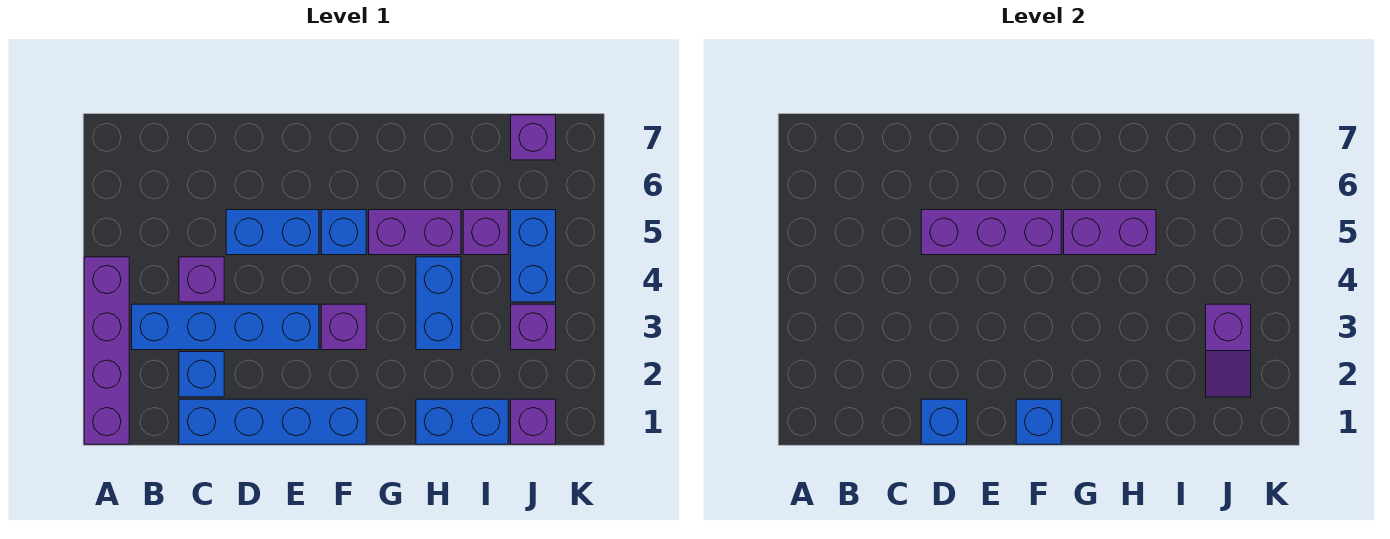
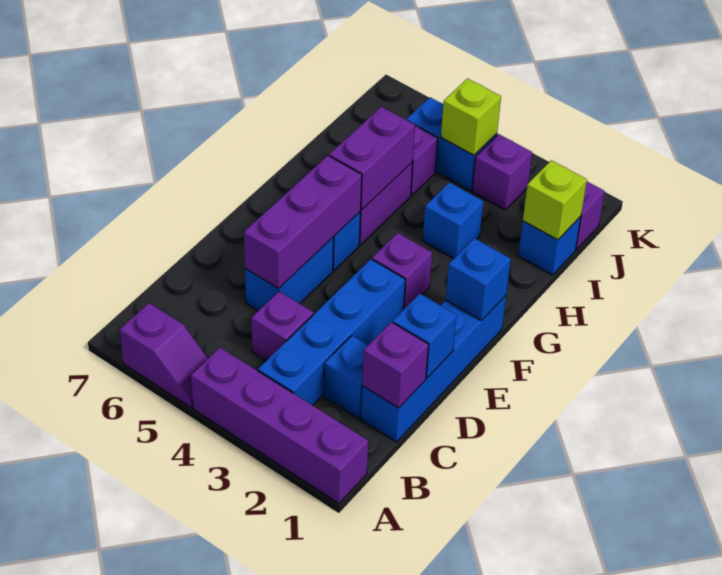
blue brick H1:I1 level 1 -> blue brick I1 level 1
blue brick H3:H4 level 1 -> blue brick H3 level 1
none -> lime brick I1 level 2
purple slope J2:J3 level 2 top 3 -> purple slope A5:A6 level 1 top 6
none -> lime brick J4 level 2
purple brick J7 level 1 -> purple brick C1 level 2

